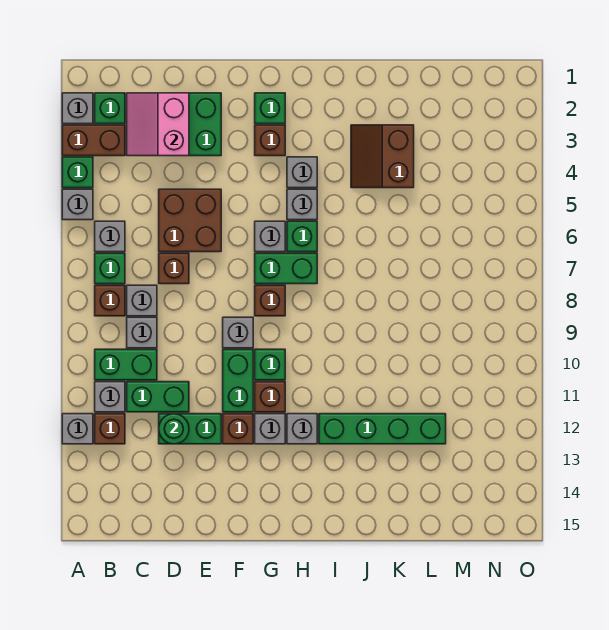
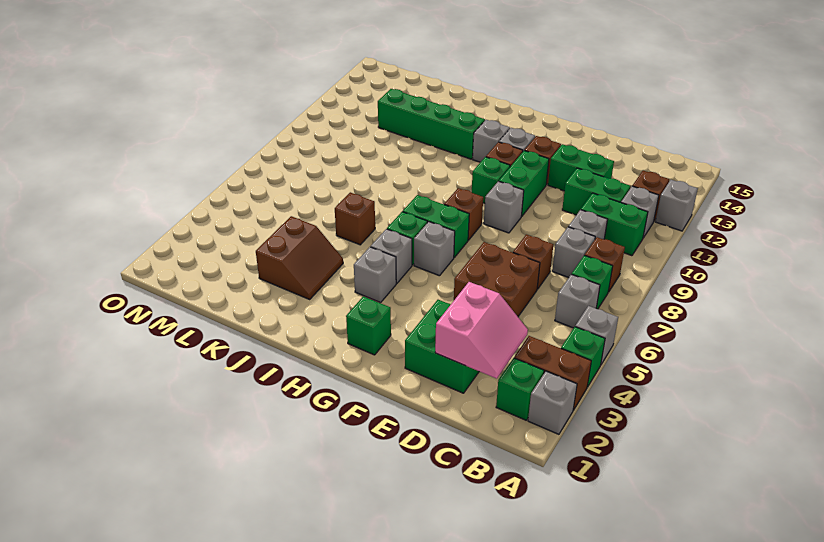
green round brick D12 level 2 -> none
brown brick G3 level 1 -> brown brick J6 level 1

